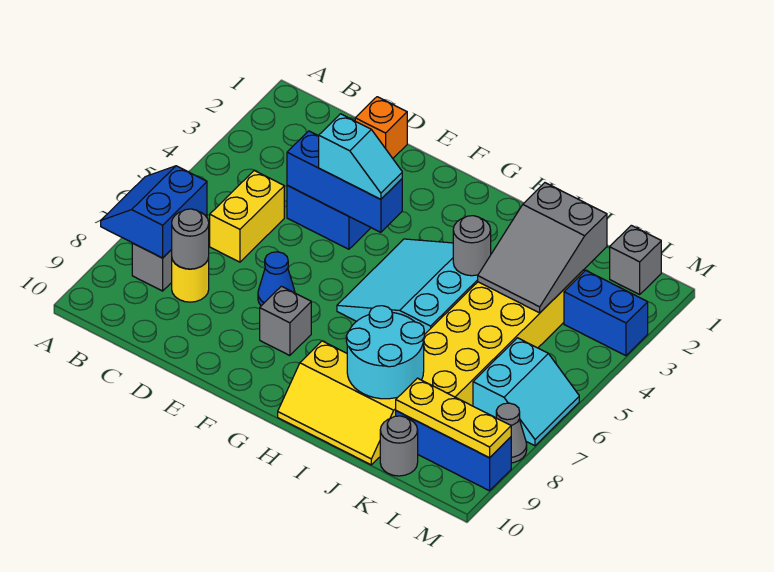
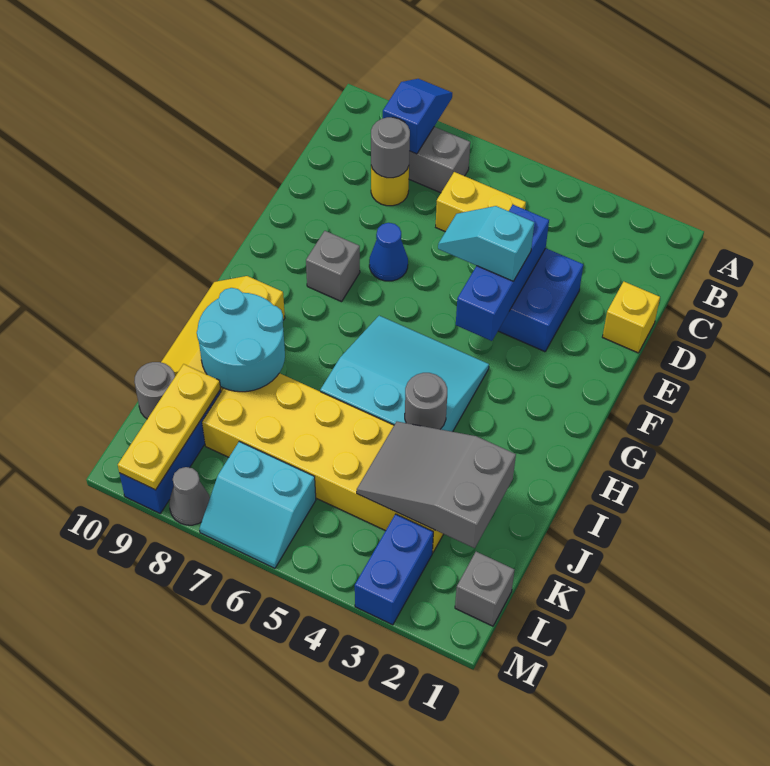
blue slope A7:B8 level 2 top B -> blue slope A8:B8 level 2 top B
orange brick D1 level 1 -> yellow brick D1 level 1
cyan slope E4:F4 level 3 top E -> cyan slope E4:E5 level 3 top 4

